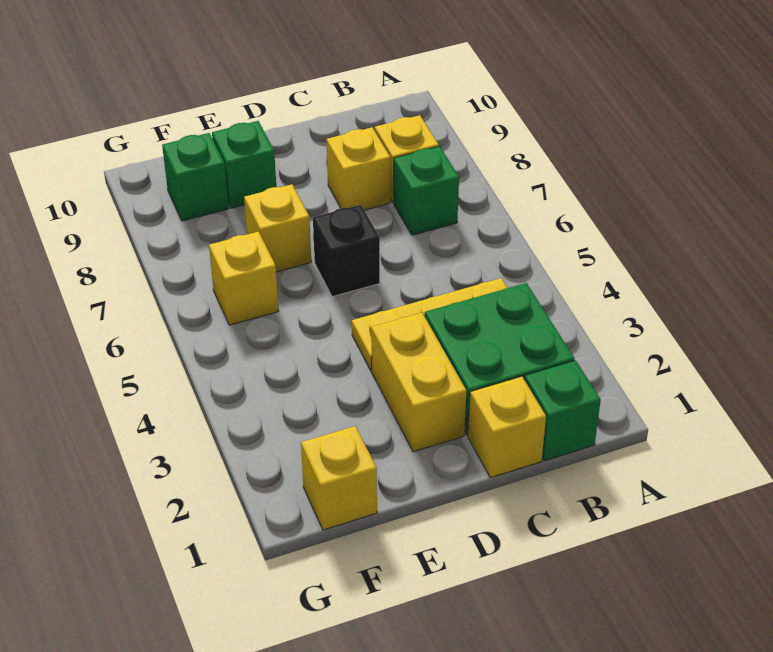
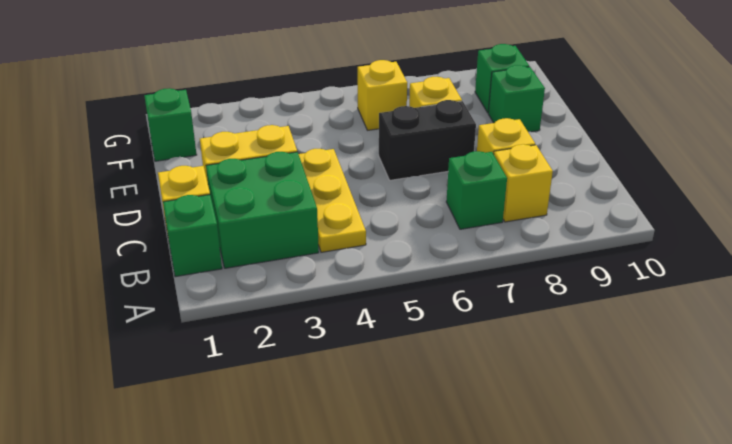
black brick D6 level 1 -> black brick D6:D7 level 1
yellow brick F1 level 1 -> green brick F1 level 1

